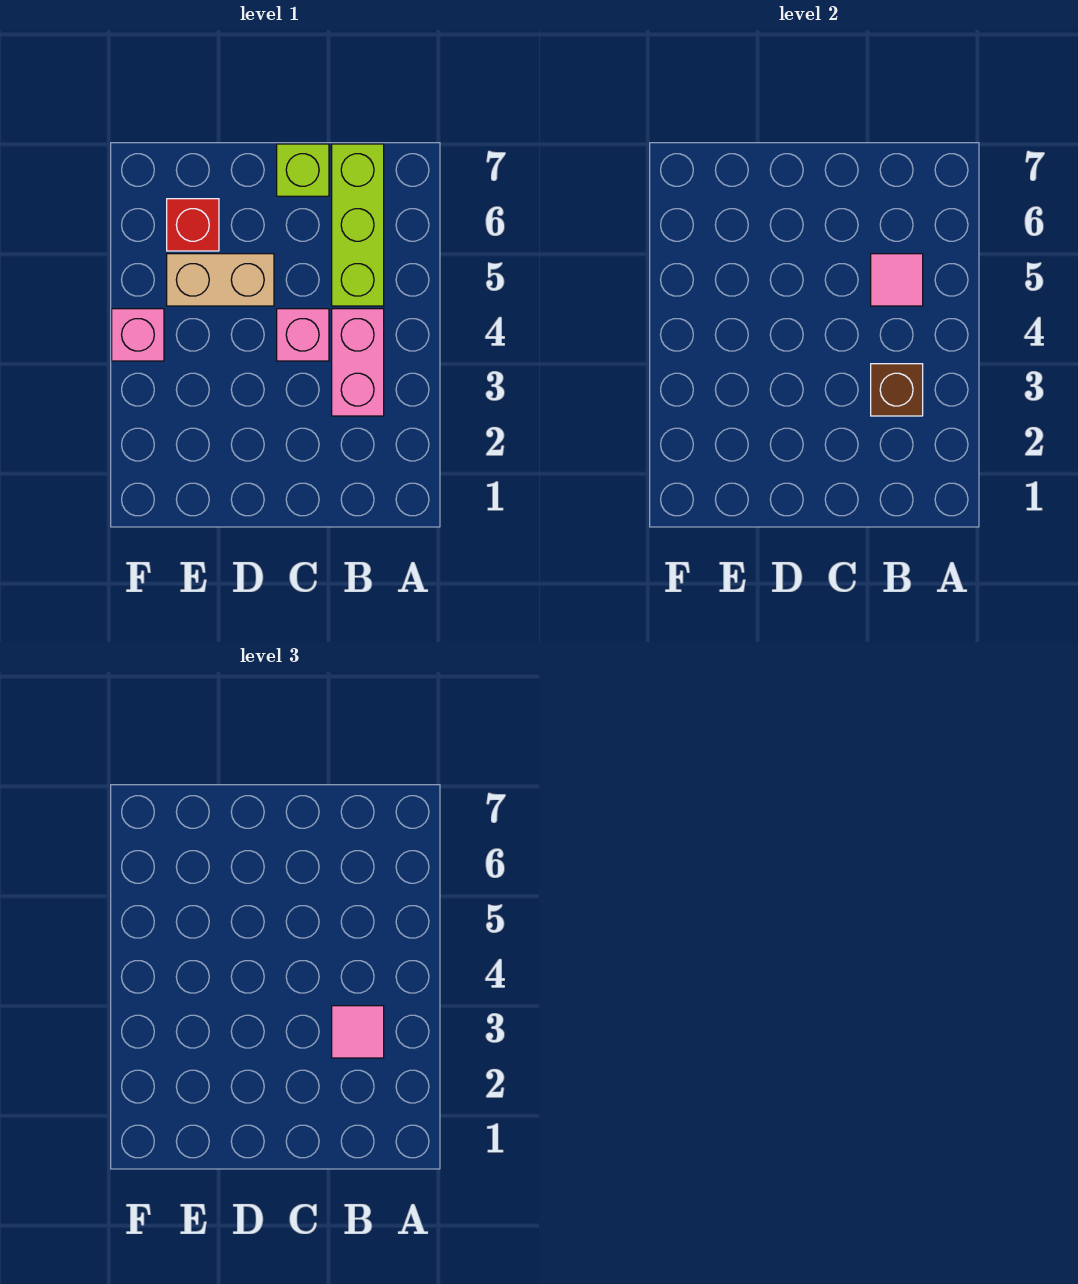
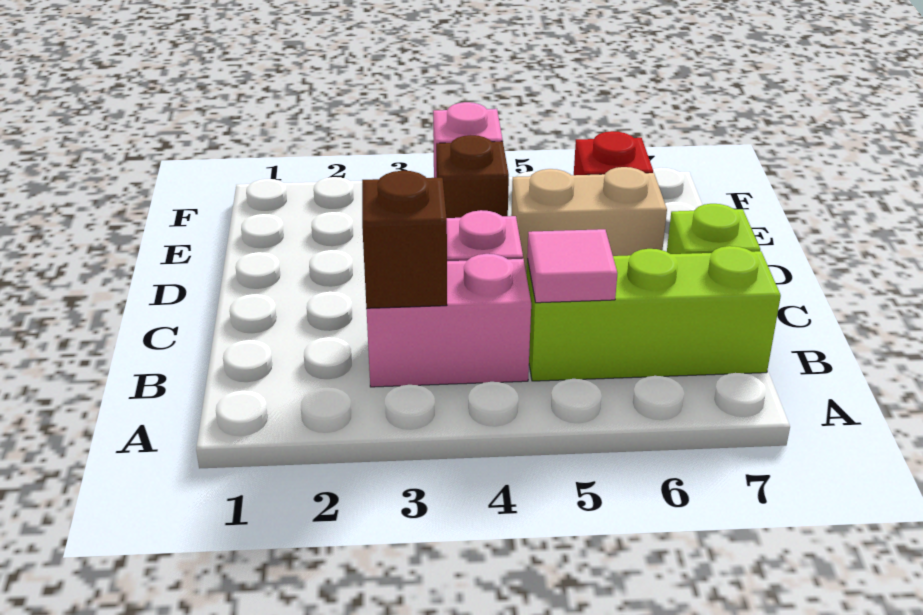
pink tile B3 level 3 -> none
tan brick D5:E5 level 1 -> tan brick D5:D6 level 1
none -> brown brick E4 level 1

